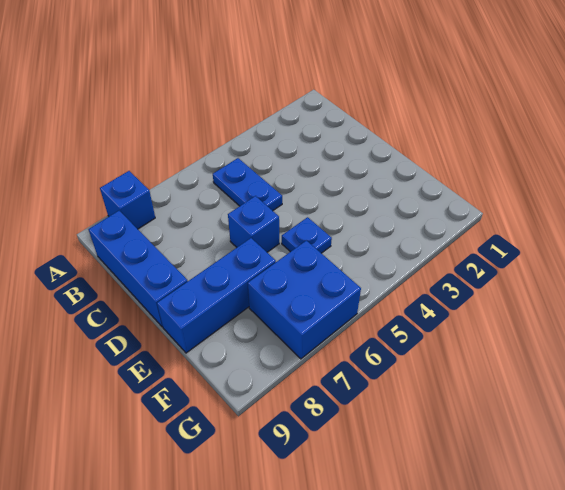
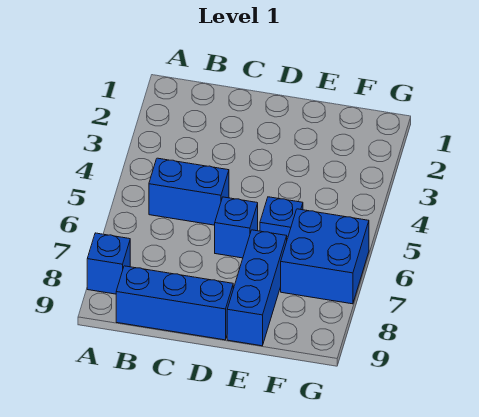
blue plate B5:C5 level 1 -> blue brick B5:C5 level 1

